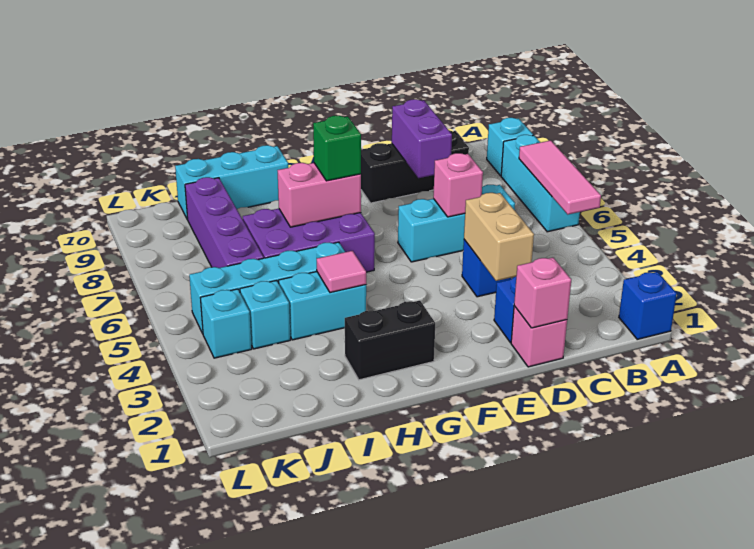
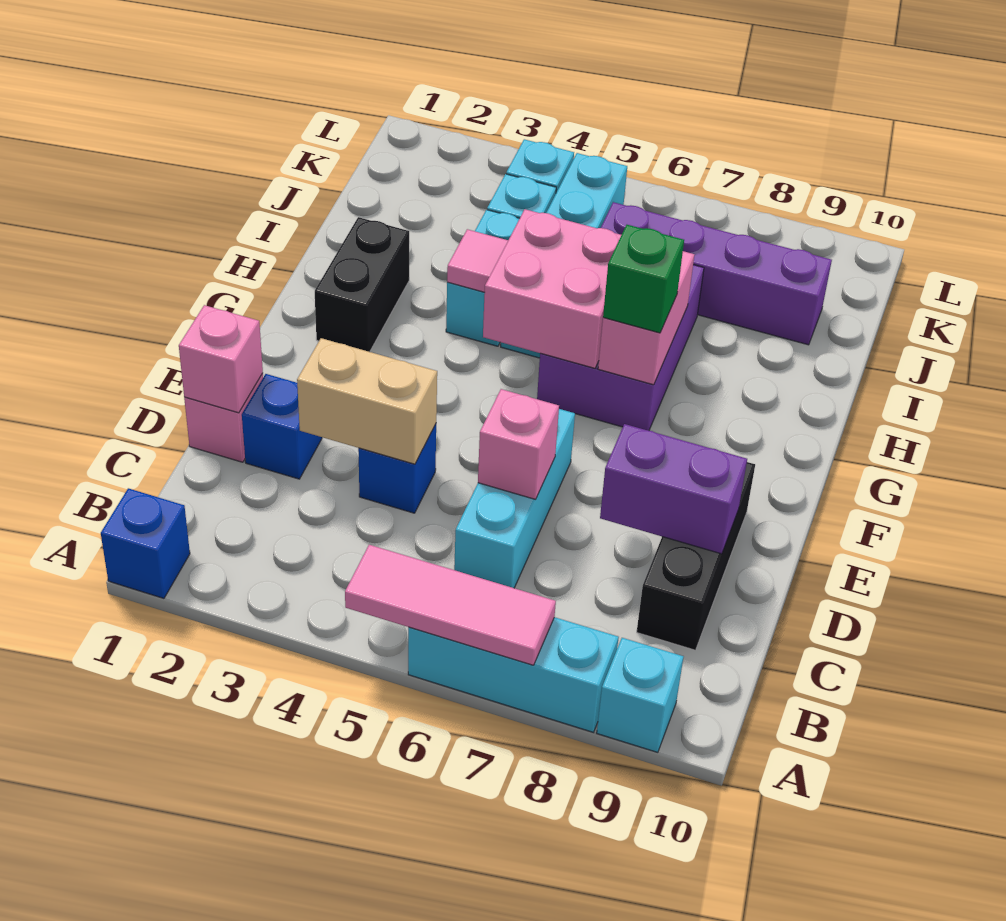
none -> pink brick G5:H6 level 2
cyan brick H10:J10 level 1 -> none

